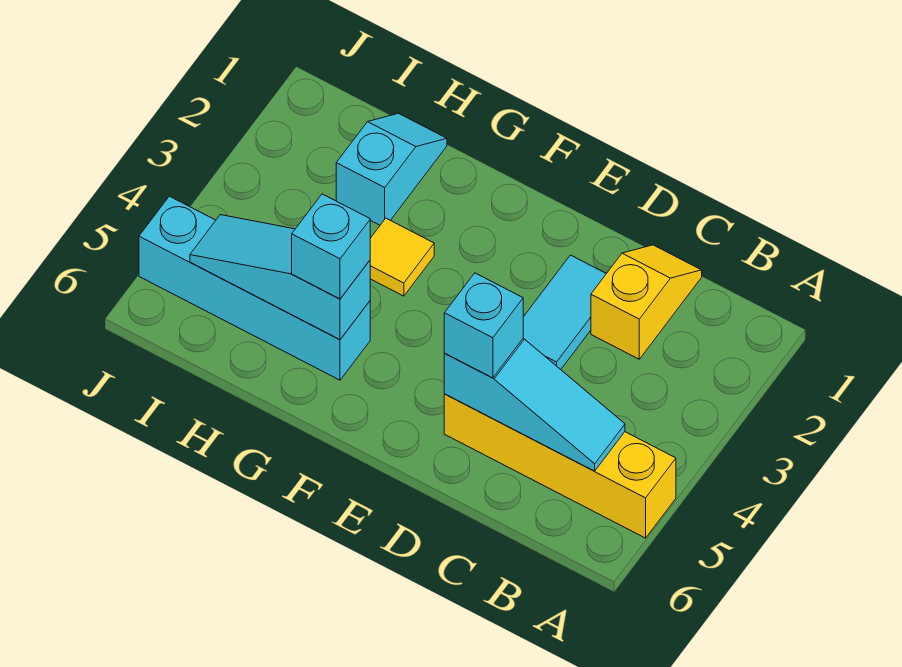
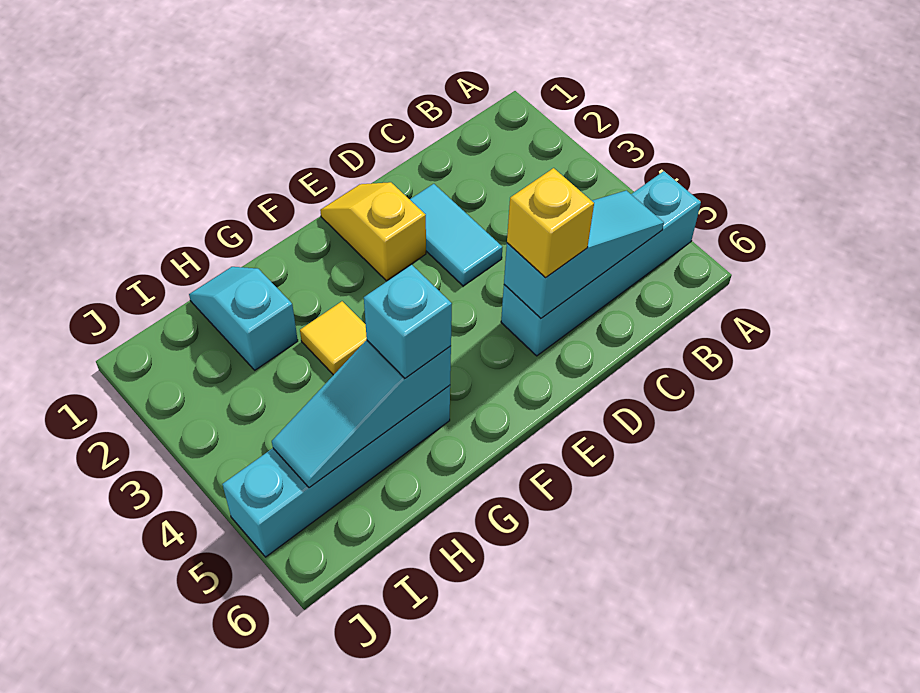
yellow brick A5:D5 level 1 -> cyan brick A5:D5 level 1
yellow slope C1:C2 level 1 top 2 -> yellow slope E1:E2 level 1 top 2
cyan brick D5 level 3 -> yellow brick D5 level 3

